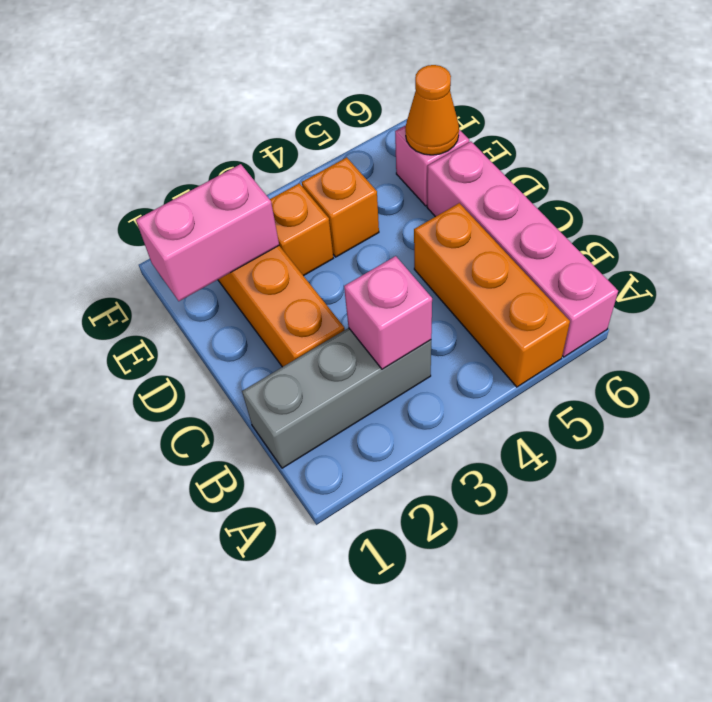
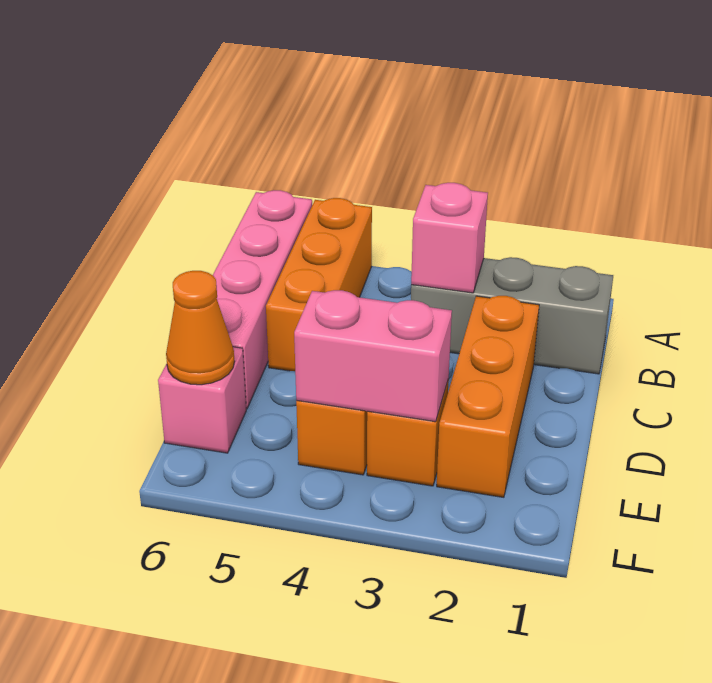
pink brick E1:E2 level 2 -> pink brick E3:E4 level 2

